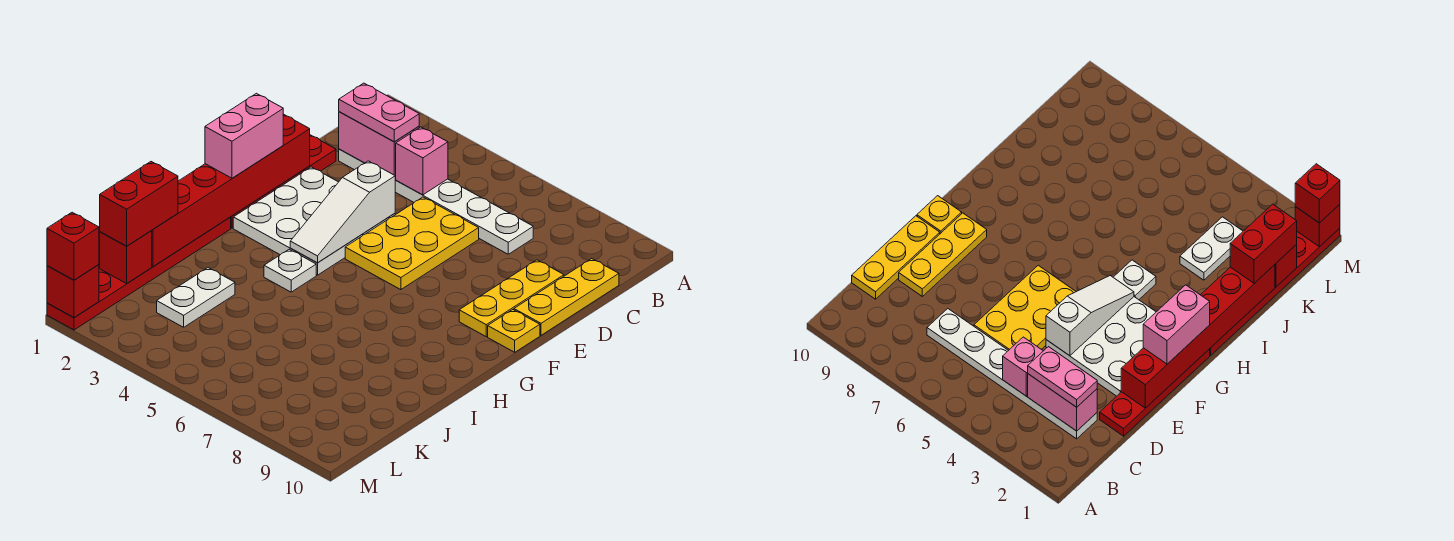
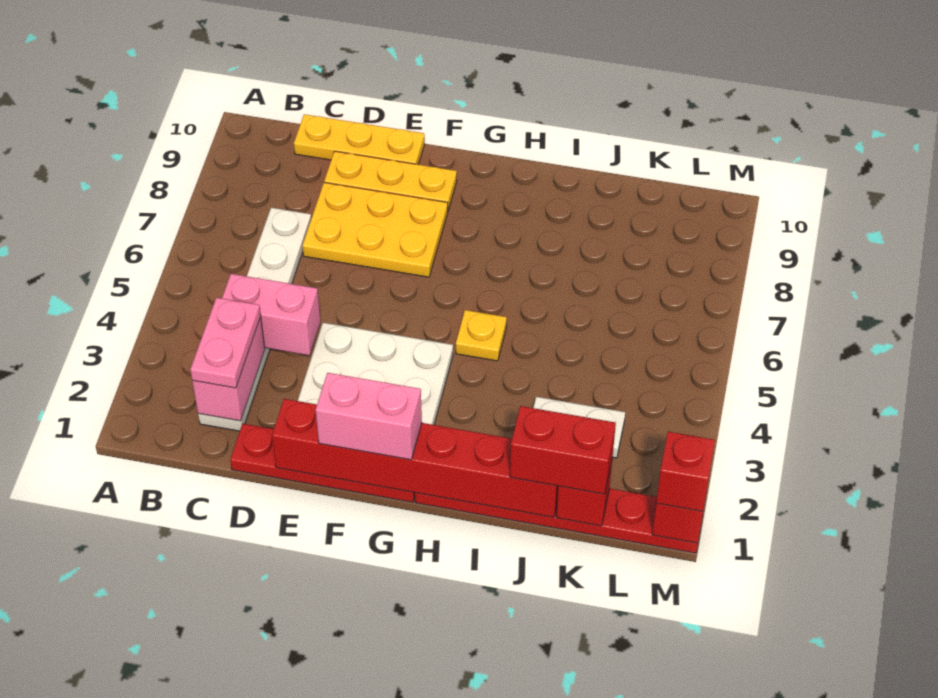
pink brick C4 level 2 -> pink brick C4:D4 level 2
yellow plate D5:F6 level 1 -> yellow plate D7:F8 level 1
white slope E4:G4 level 2 top E -> none
yellow plate F10 level 1 -> yellow plate H5 level 1
white plate H4 level 1 -> none

